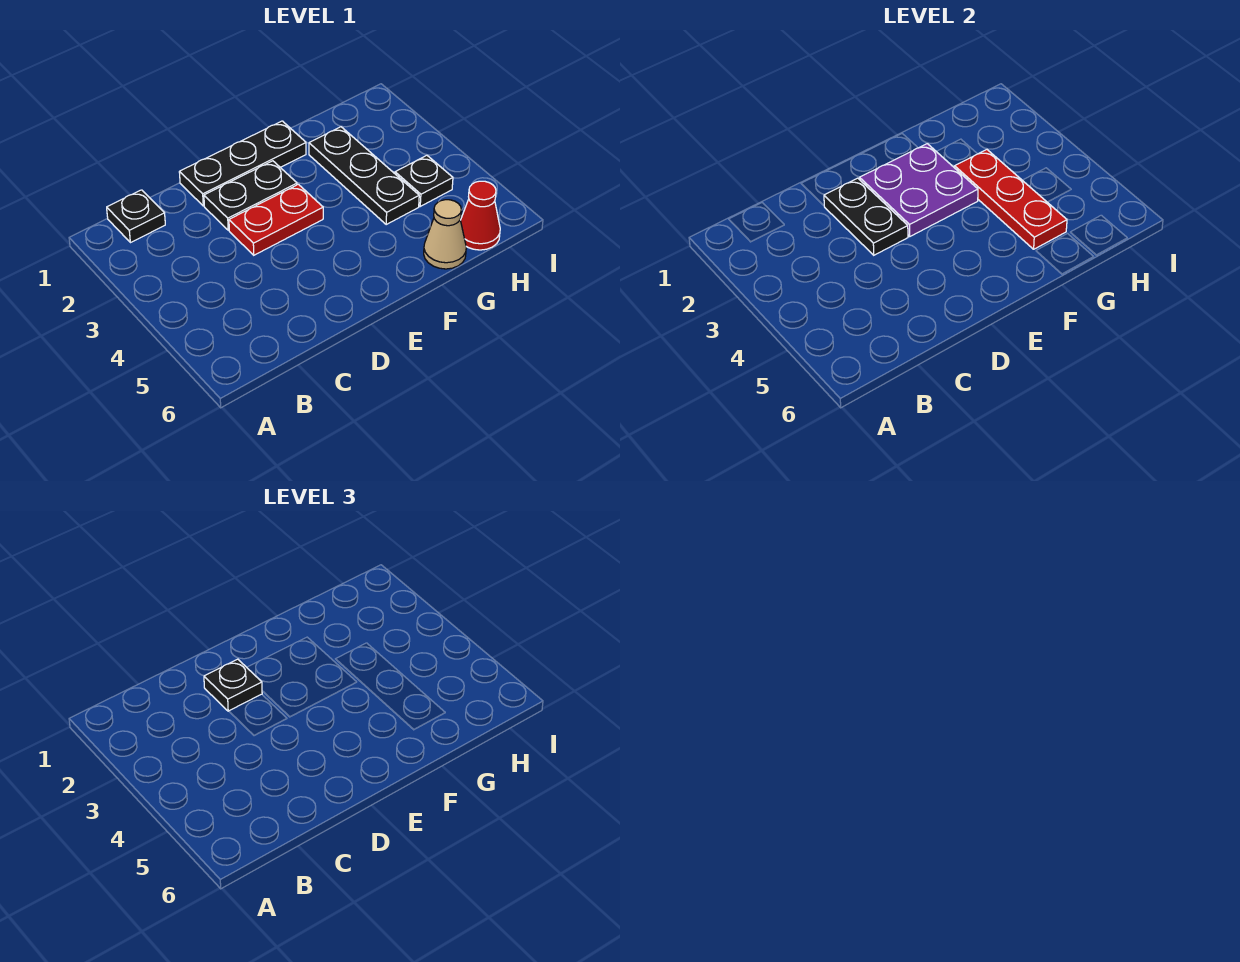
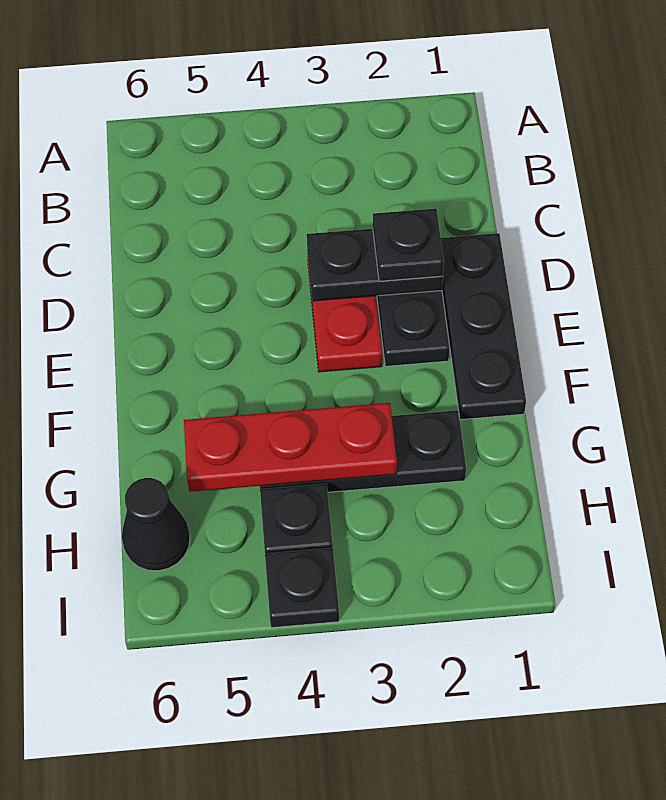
black plate B1 level 1 -> black plate I4 level 1
purple plate E2:F3 level 2 -> none
tan cone G6 level 1 -> none
red cone H6 level 1 -> black cone H6 level 1

